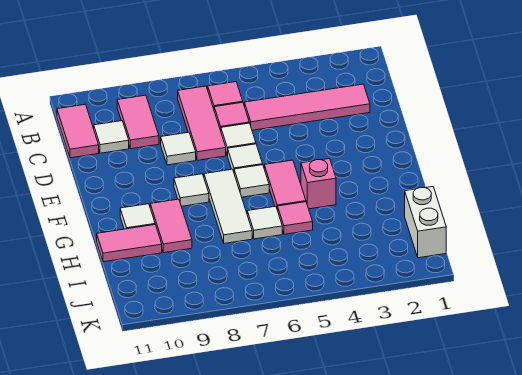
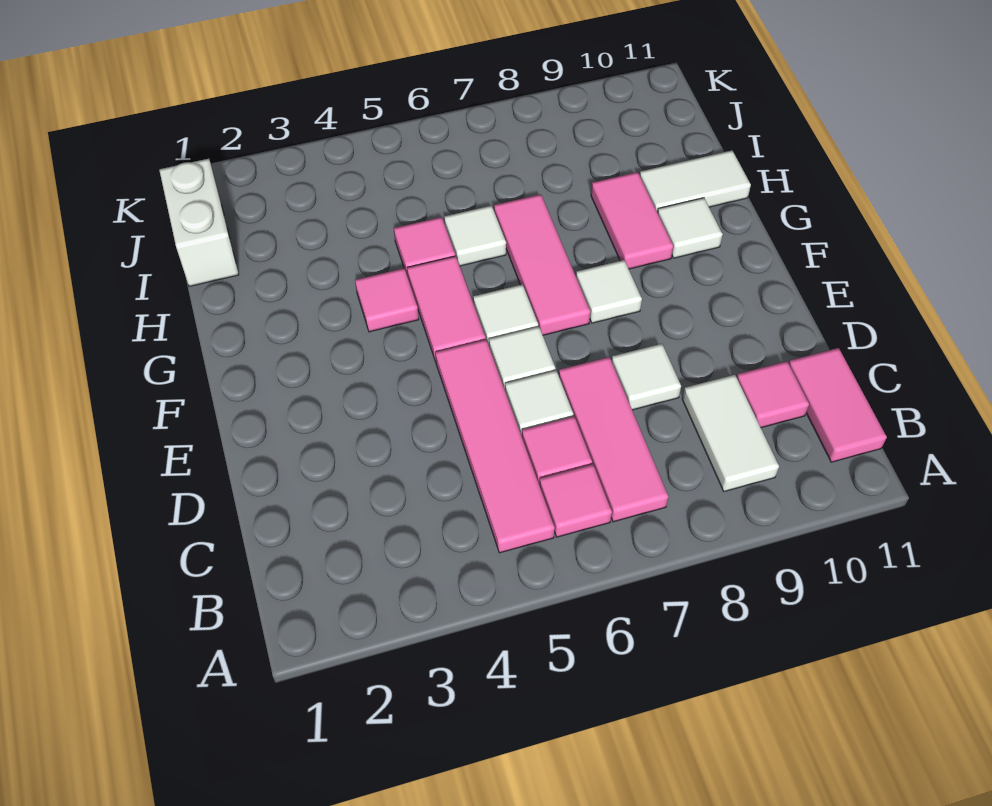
pink tile B9:C9 level 1 -> white tile B9:C9 level 1
pink tile C2:C5 level 1 -> pink tile B5:E5 level 1
white tile C10 level 1 -> pink tile C10 level 1
white tile F7:H7 level 1 -> pink tile F7:H7 level 1
pink brick G4 level 1 -> pink tile G4 level 1
pink tile H10:H11 level 1 -> white tile H10:H11 level 1

